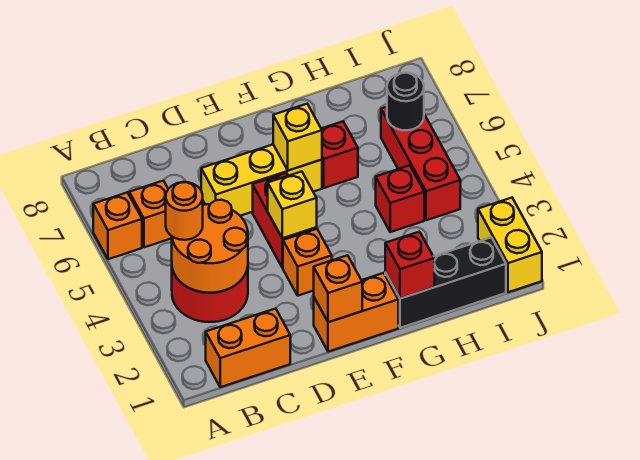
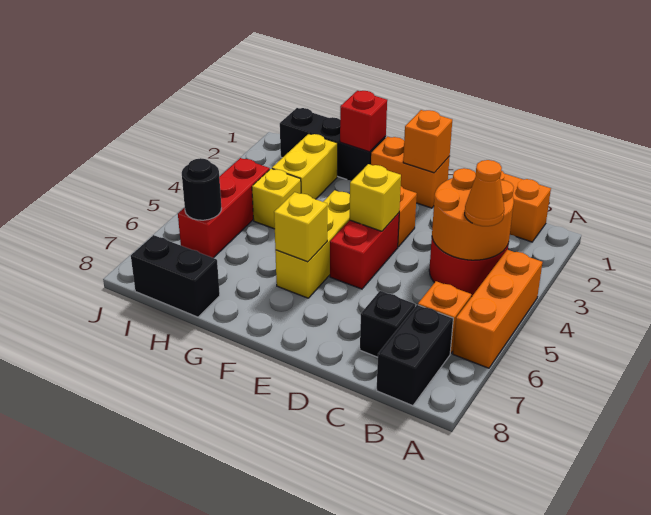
orange brick A6 level 1 -> orange brick A4:A6 level 1
orange round brick B4 level 3 -> orange cone B4 level 3
none -> black brick B7:B8 level 1
none -> black brick C7 level 1
yellow brick D6:F6 level 1 -> yellow brick F4:F6 level 1
red brick G6 level 1 -> none
red brick H4 level 1 -> yellow brick H4 level 1
none -> black brick H8:I8 level 1
yellow brick J1:J2 level 1 -> yellow brick H2:H3 level 1

